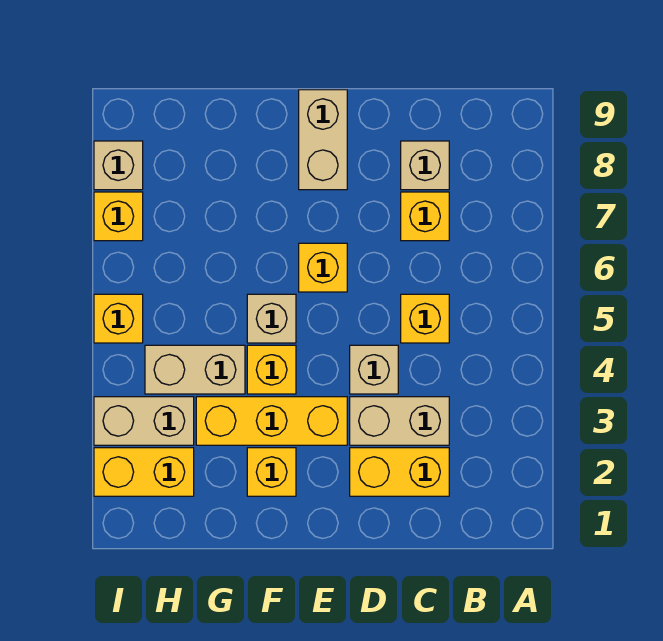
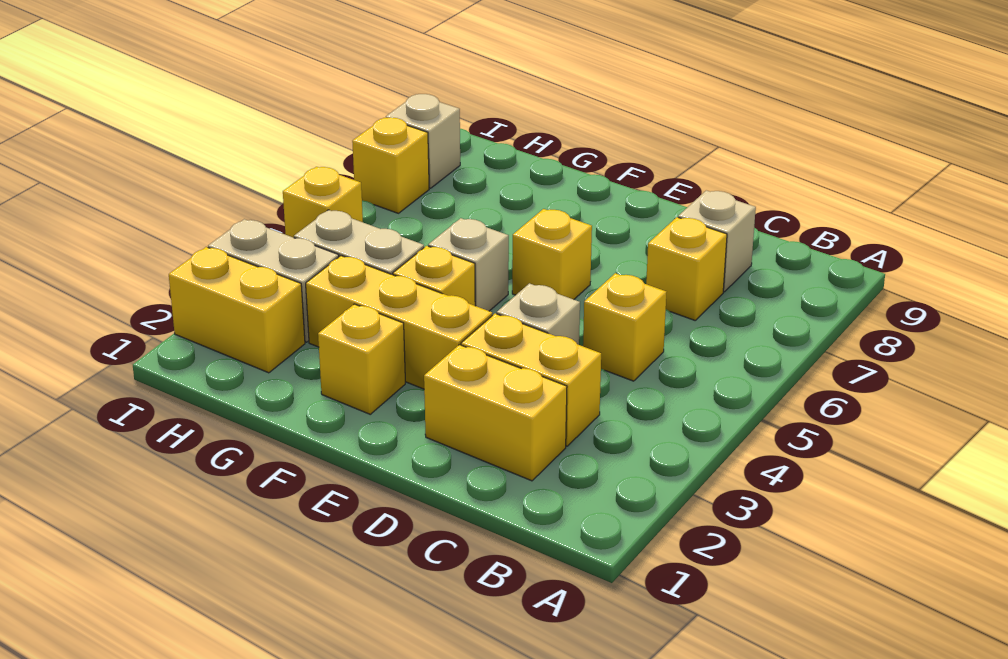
tan brick C3:D3 level 1 -> yellow brick C3:D3 level 1
tan brick E8:E9 level 1 -> none

